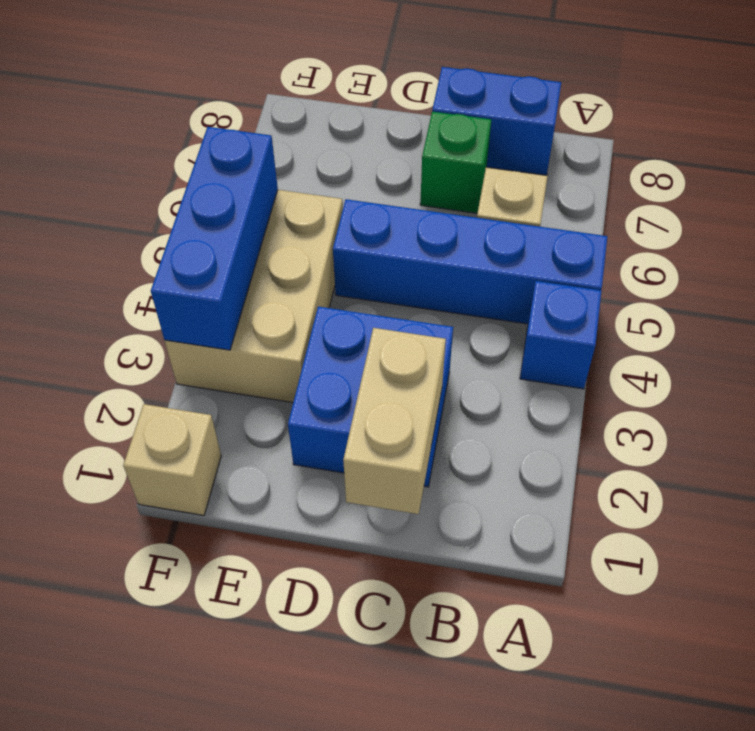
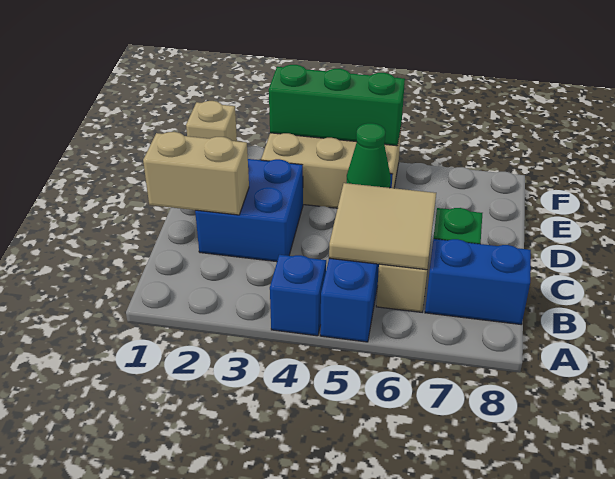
none -> tan tile B5:C6 level 2
blue brick B8:C8 level 1 -> blue brick B7:B8 level 1
none -> green cone D5 level 2
blue brick F3:F5 level 2 -> green brick F3:F5 level 2

